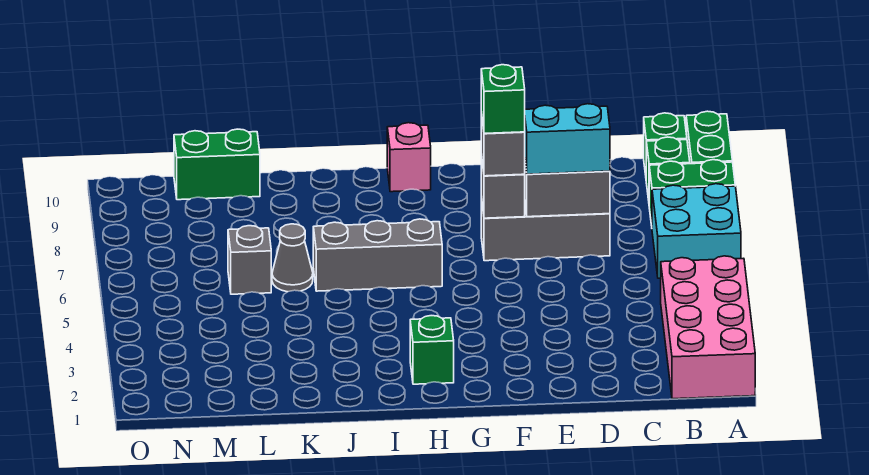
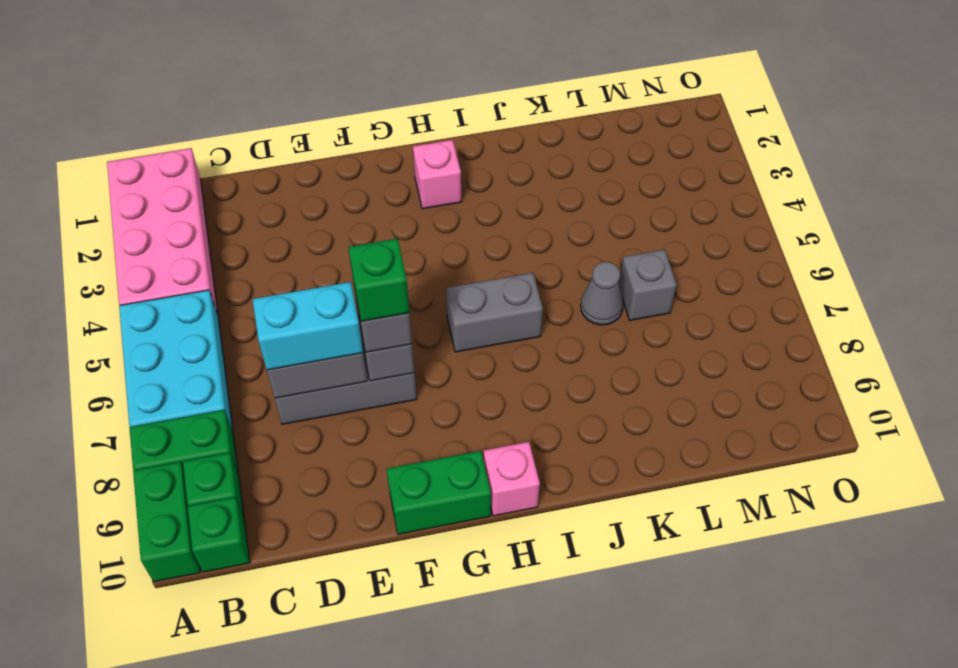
cyan brick A6:B7 level 1 -> cyan brick A5:B7 level 1
green brick H2 level 1 -> pink brick H2 level 1
grey brick H6:J6 level 1 -> grey brick H6:I6 level 1
green brick L10:M10 level 1 -> green brick F10:G10 level 1

